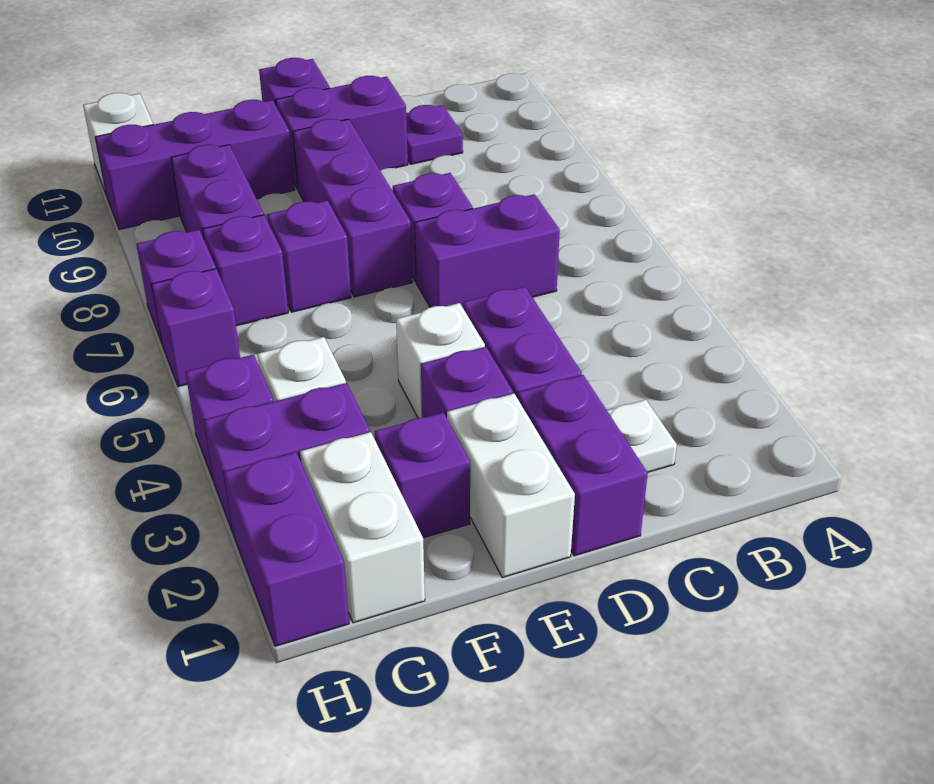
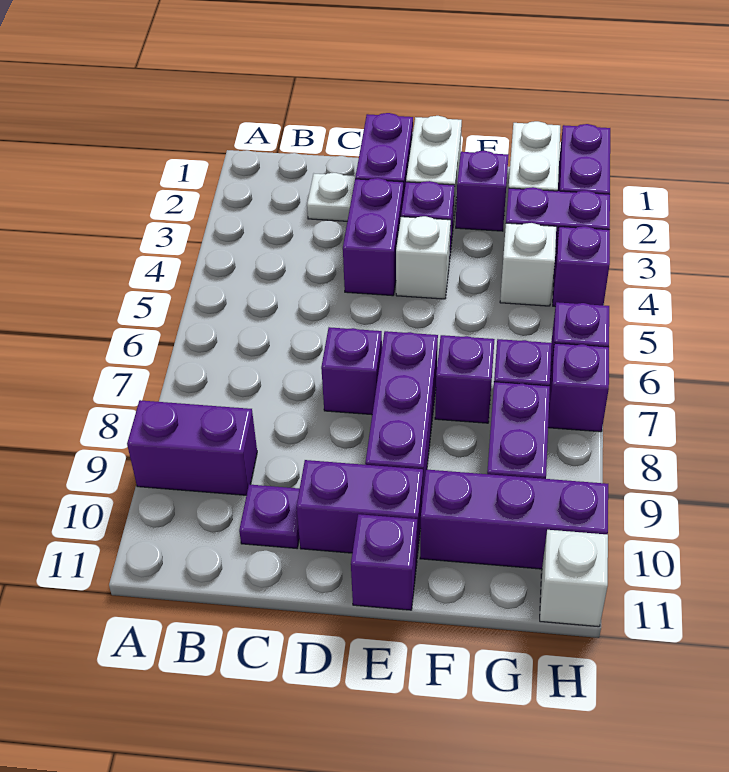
purple brick C6:D6 level 1 -> purple brick A9:B9 level 1

